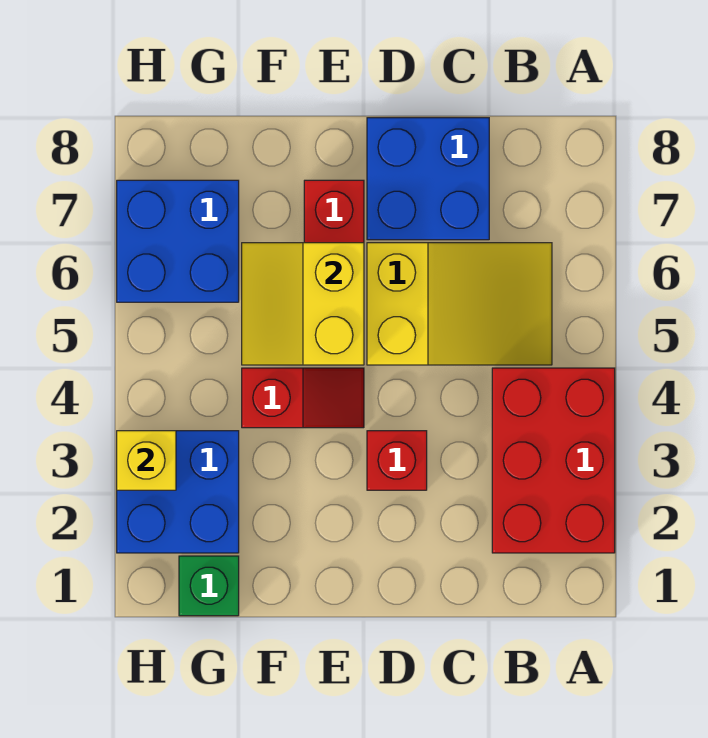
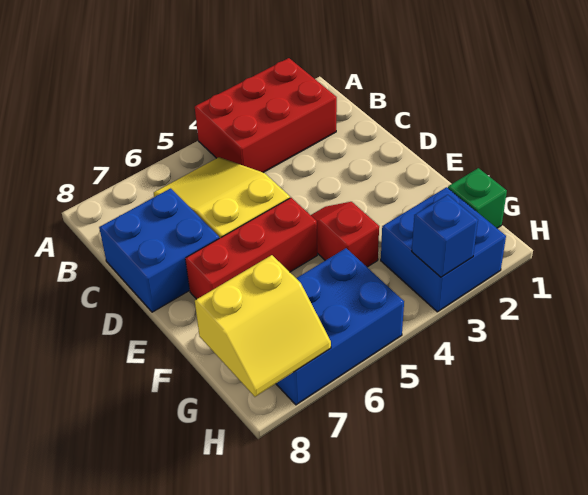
red brick D3 level 1 -> none
yellow slope E5:F6 level 2 top E -> yellow slope G7:H8 level 2 top G
blue brick G6:H7 level 1 -> blue brick G5:H7 level 1
yellow brick H3 level 2 -> blue brick H3 level 2

